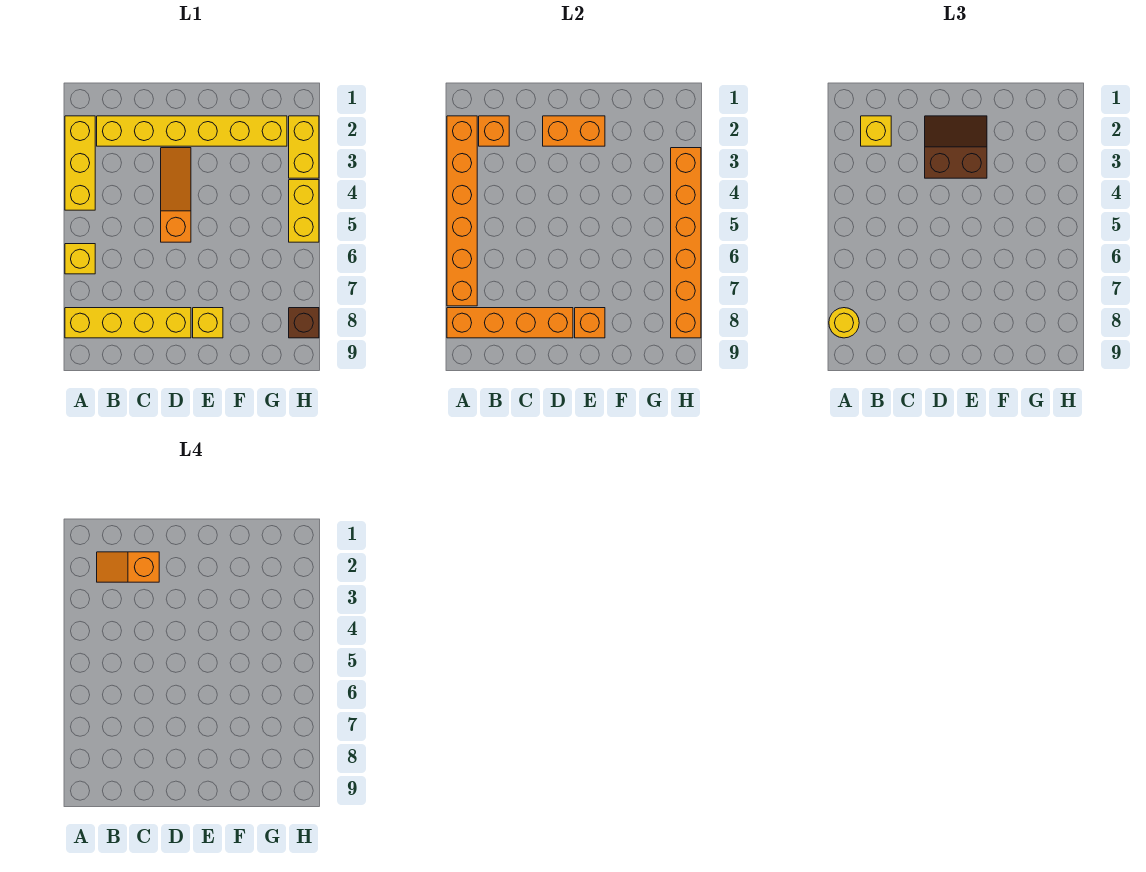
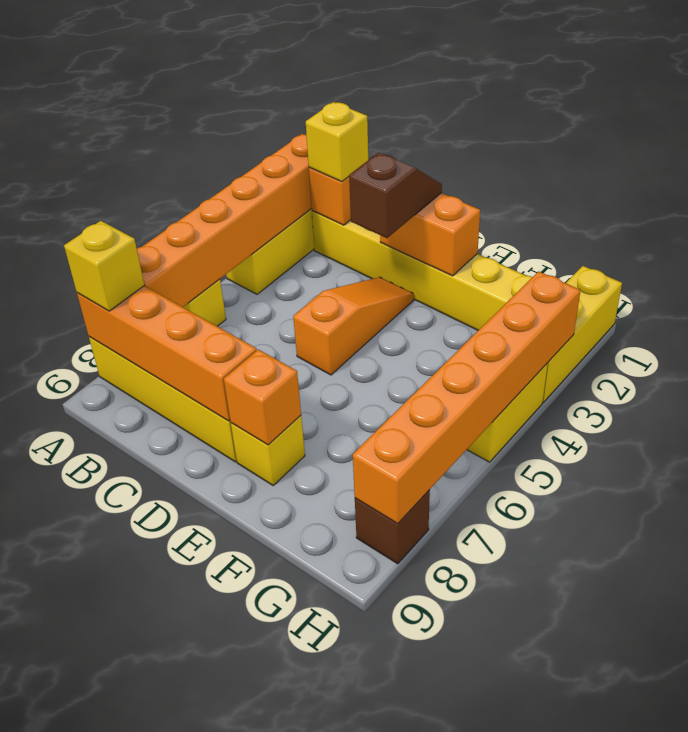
yellow round brick A8 level 3 -> yellow brick A8 level 3
orange slope B2:C2 level 4 top C -> none
brown slope D2:E3 level 3 top 3 -> brown slope D2:D3 level 3 top 3
yellow brick H2:H3 level 1 -> yellow brick H1:H3 level 1

